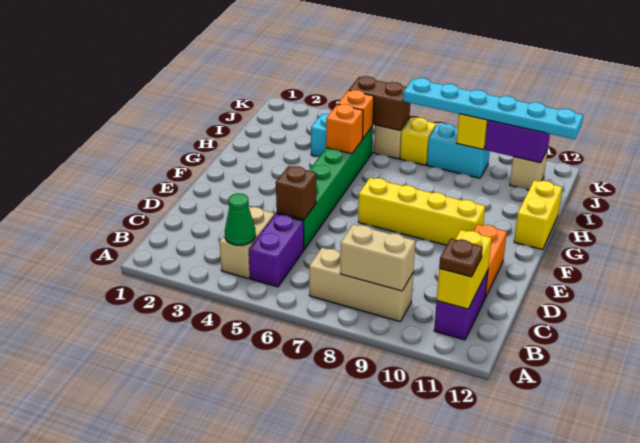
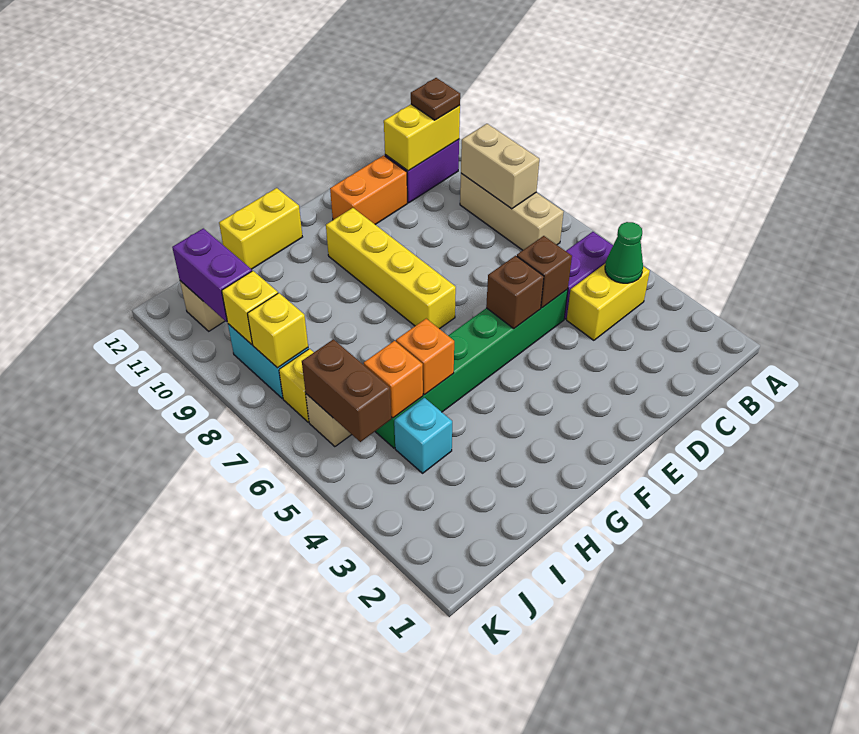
tan brick B4:C4 level 1 -> yellow brick B4:C4 level 1
none -> brown brick E5 level 2
cyan plate J7:J12 level 3 -> none
none -> yellow brick J8 level 2

